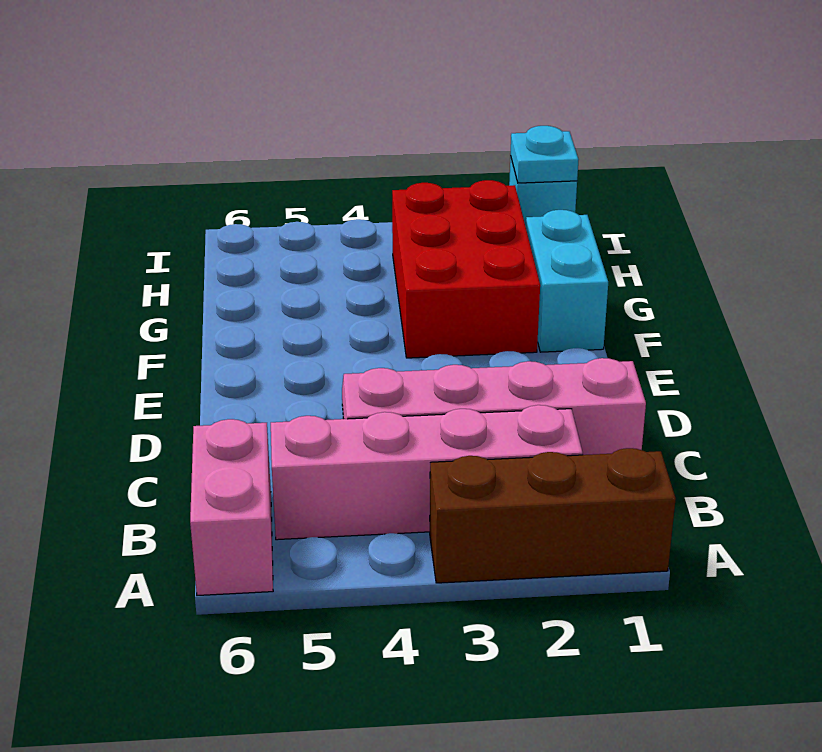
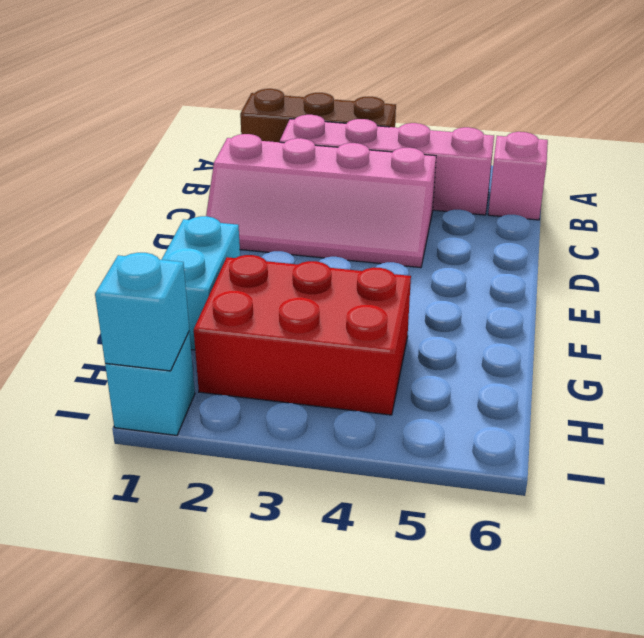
pink brick A6:B6 level 1 -> pink brick B6 level 1
red brick F2:H3 level 1 -> red brick G2:H4 level 1
cyan plate I1 level 2 -> cyan brick I1 level 2

